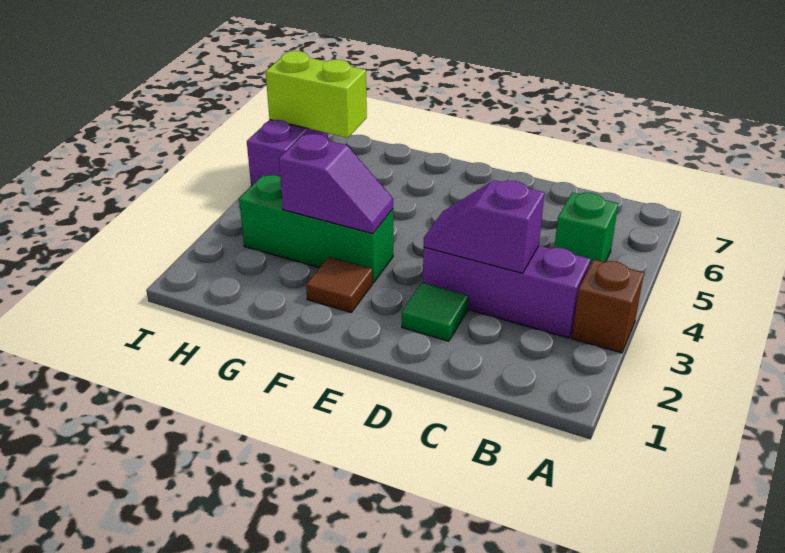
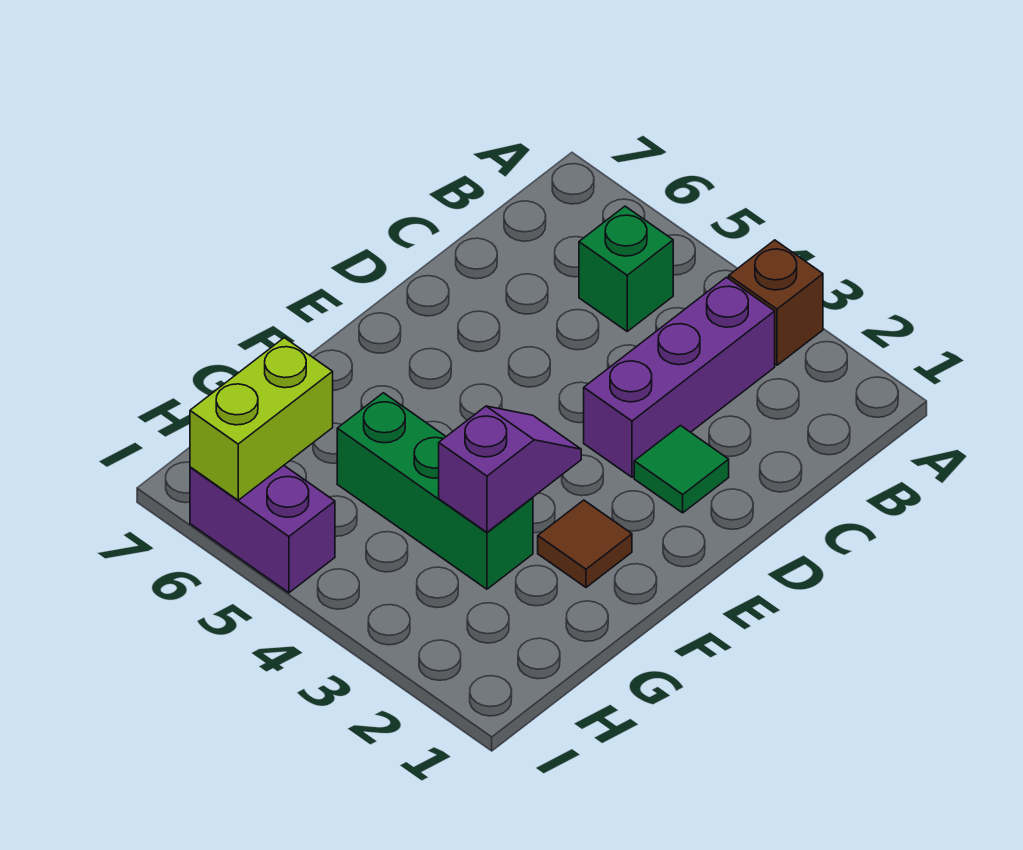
purple slope C3:D3 level 2 top C -> none
green brick F3:H3 level 1 -> green brick G3:G5 level 1

